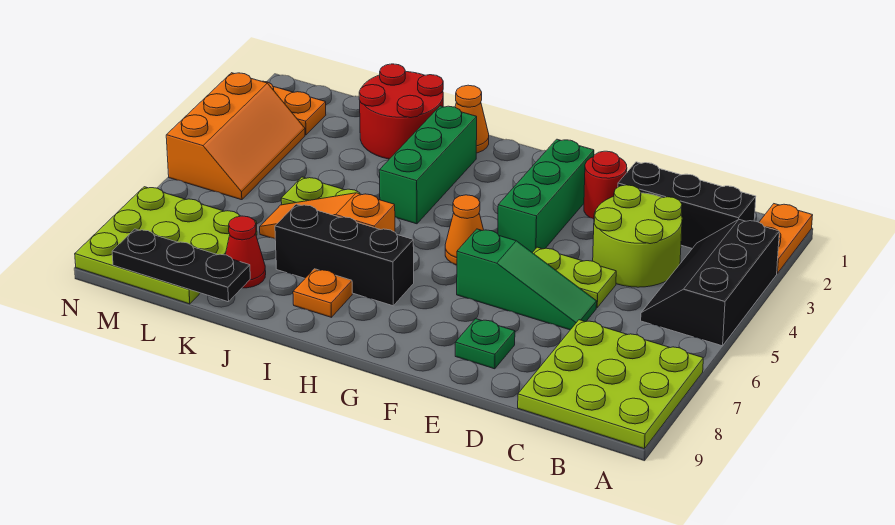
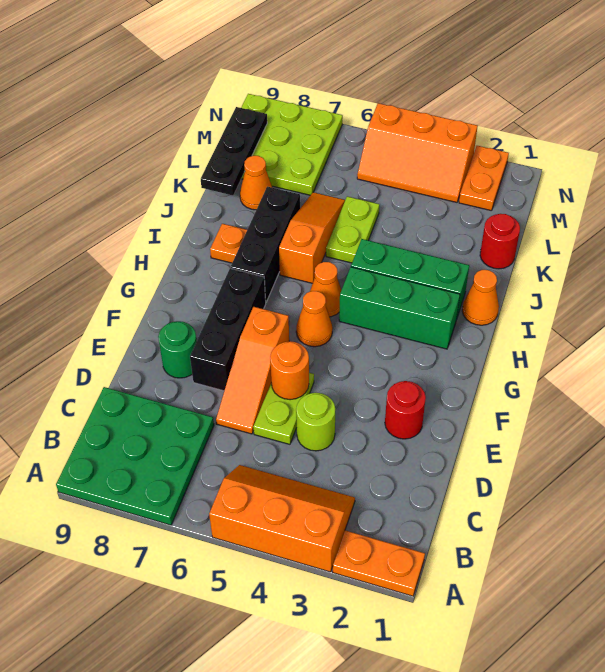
black slope A3:B5 level 1 top A -> orange slope A3:B5 level 1 top A
lime plate A7:C9 level 1 -> green plate A7:C9 level 1
black brick B2:D2 level 1 -> black brick E7:G7 level 1
lime round brick C3:D4 level 1 -> lime round brick D4 level 1
green slope D6:F6 level 1 top F -> orange slope D6:F6 level 1 top F
none -> orange round brick E5 level 2
green plate E8 level 1 -> green round brick E8 level 1
green brick F2:F4 level 1 -> green brick H2:H4 level 1
none -> orange cone H5 level 1
red round brick J1:K2 level 1 -> red round brick K1 level 1
red cone K8 level 1 -> orange cone K8 level 1

